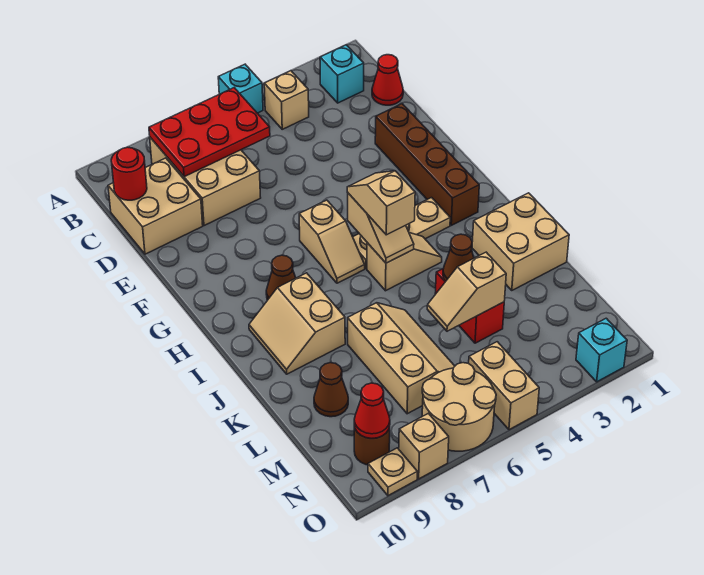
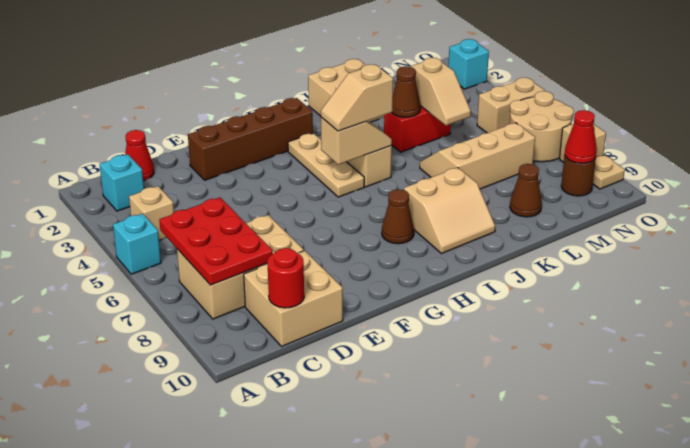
tan slope G6:H6 level 1 top G -> none

